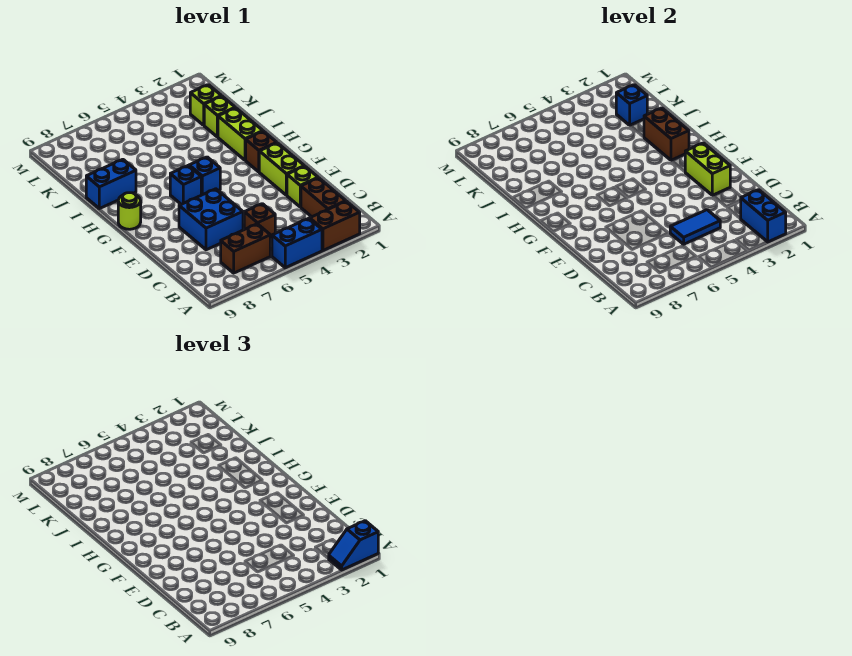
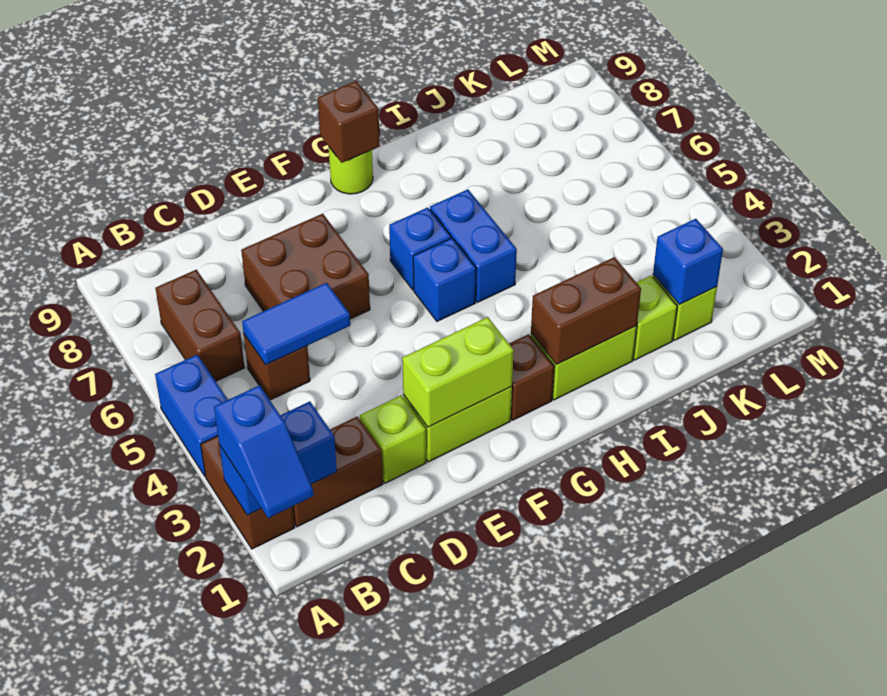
blue slope A1:A2 level 3 top 1 -> blue slope A1:A2 level 3 top 2
blue tile C4:C5 level 2 -> blue tile C5:D5 level 2
blue brick D6:E7 level 1 -> brown brick D6:E7 level 1
none -> brown brick G9 level 2
blue brick I8:I9 level 1 -> blue brick H5:H6 level 1

